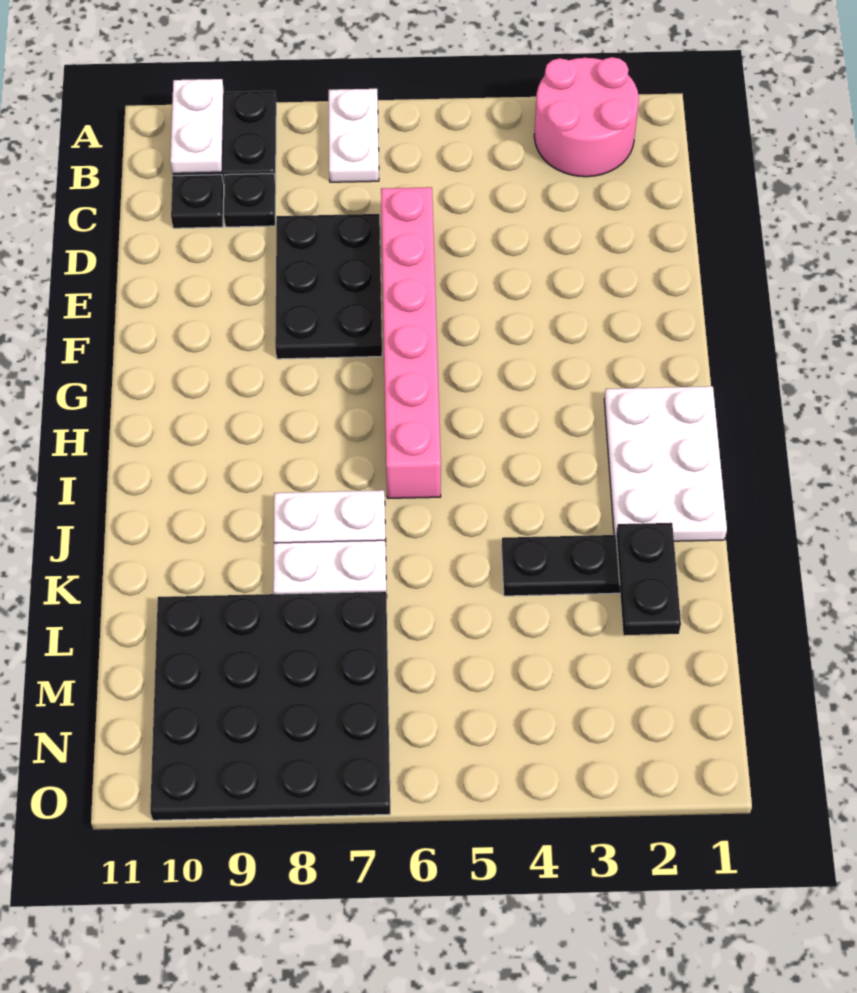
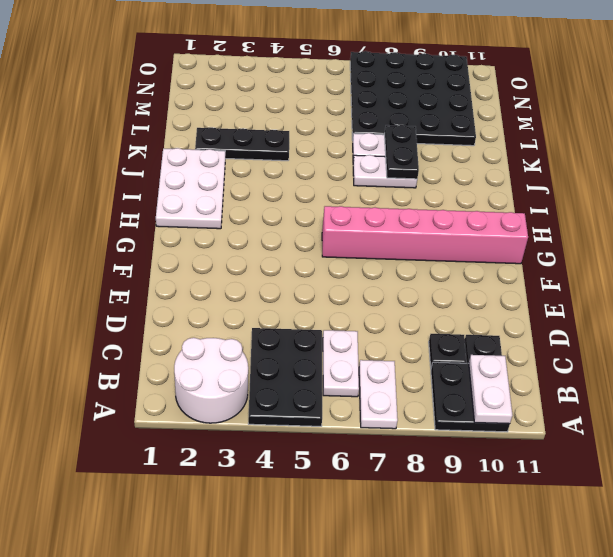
pink round brick A2:B3 level 1 -> white round brick A2:B3 level 1
none -> white plate B6:C6 level 1
pink brick D6:I6 level 1 -> pink brick G6:G11 level 1
black plate D7:F8 level 1 -> black plate A4:C5 level 1
black plate K2:L2 level 2 -> black plate J8:K8 level 2

